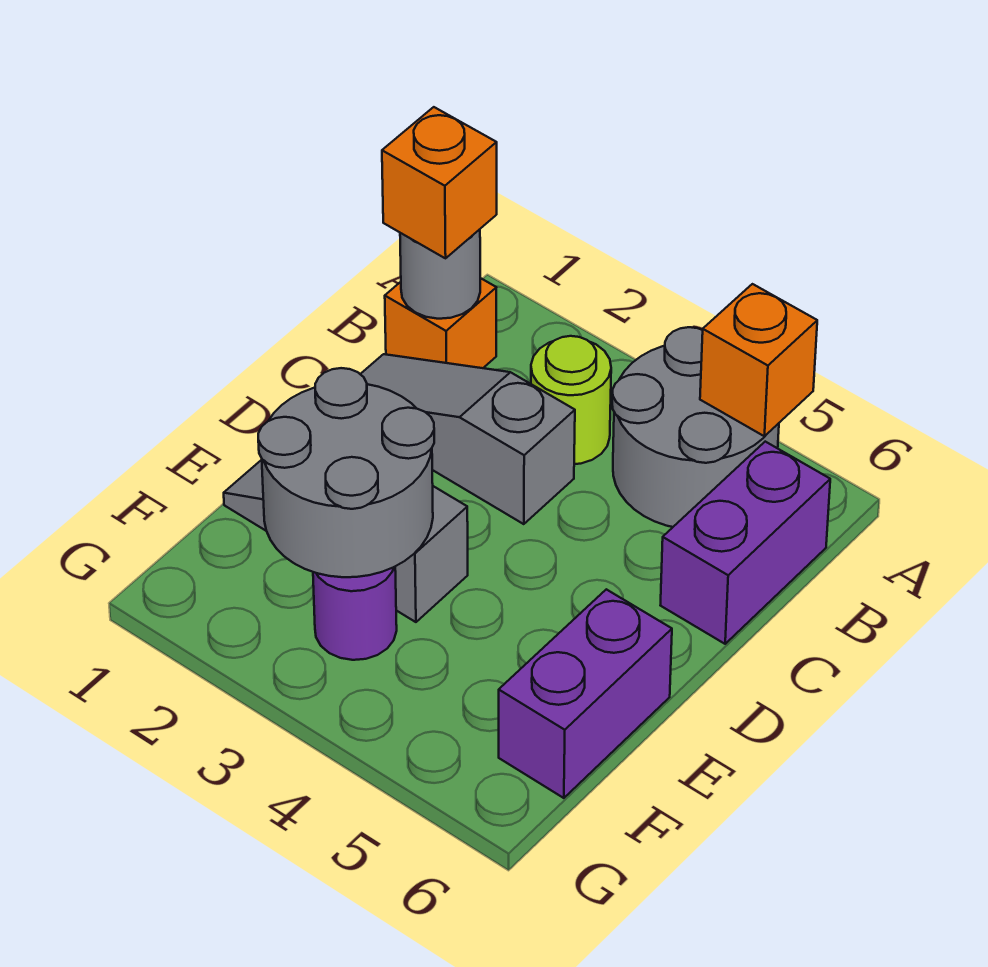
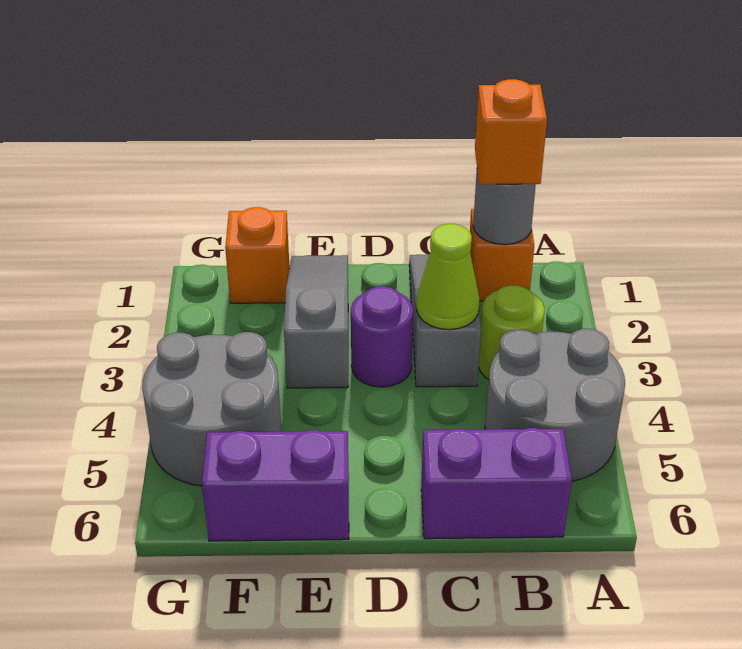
orange brick A5 level 2 -> orange brick F1 level 1
none -> lime cone C3 level 2
grey round brick E2:F3 level 2 -> grey round brick F4:G5 level 1
purple round brick F3 level 1 -> purple round brick D3 level 1

